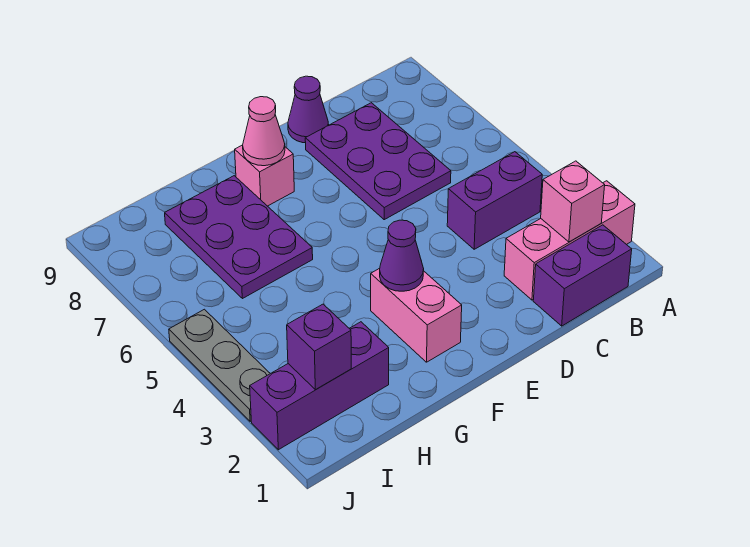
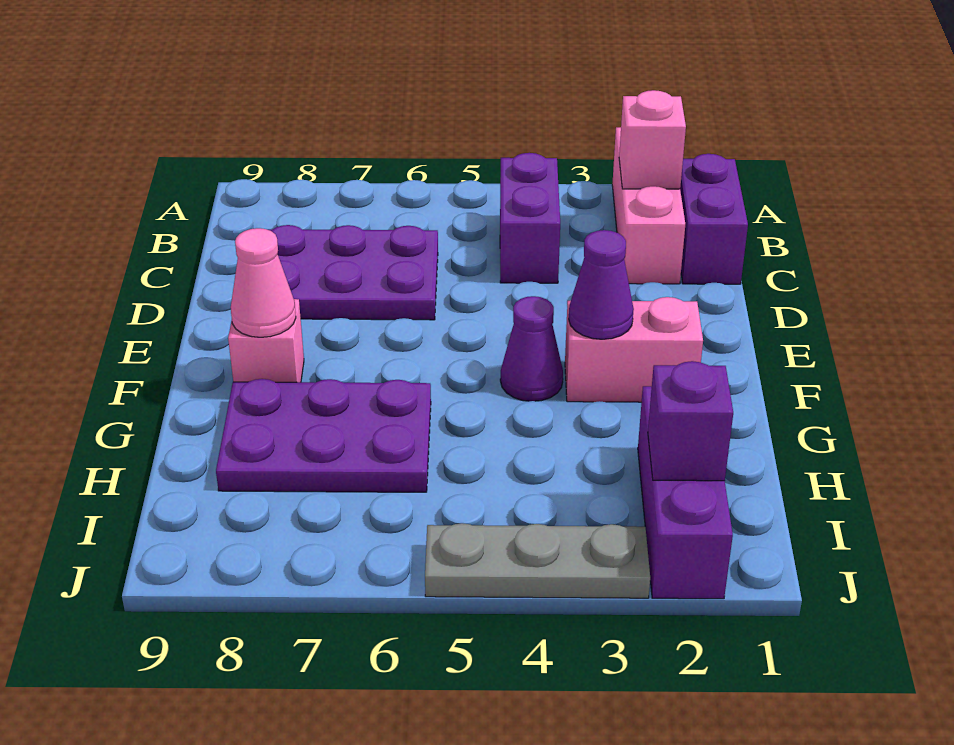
purple cone D9 level 1 -> purple cone F4 level 1

